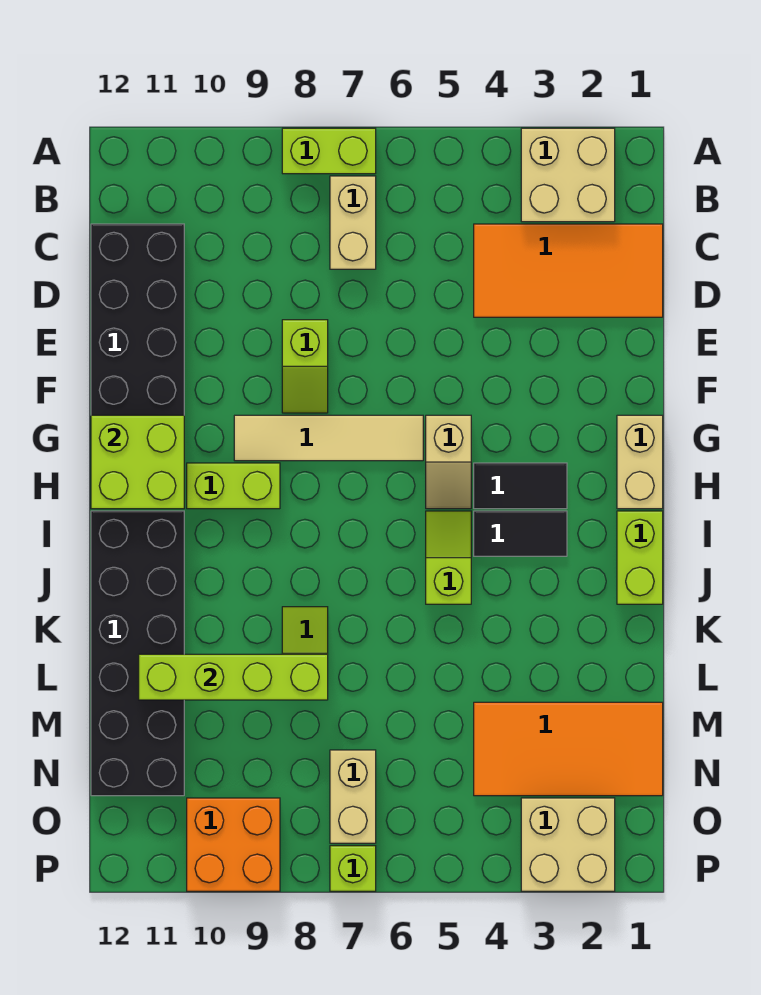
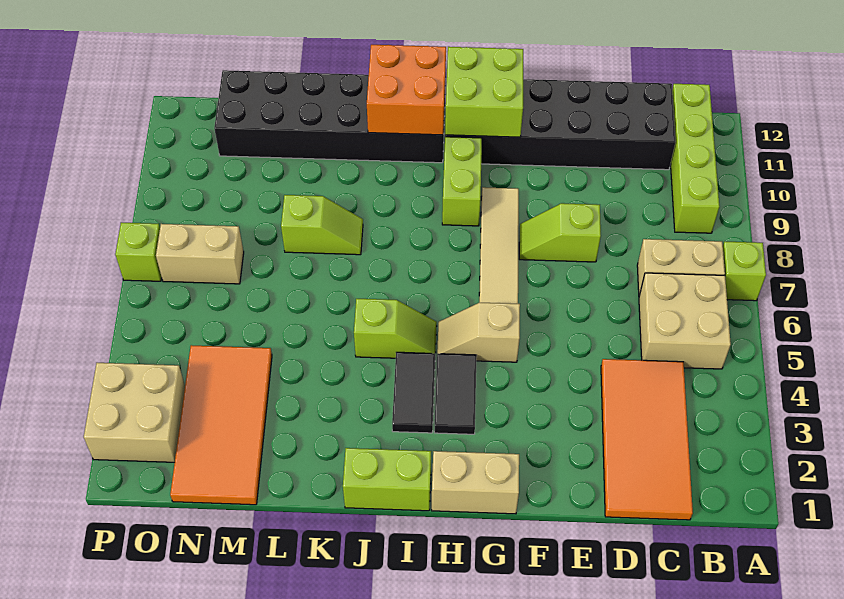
tan brick A2:B3 level 1 -> tan brick B5:C6 level 1
lime brick A7:A8 level 1 -> lime brick A7 level 1
lime brick L8:L11 level 2 -> lime brick B9:B12 level 1
orange brick O9:P10 level 1 -> orange brick I11:J12 level 2

